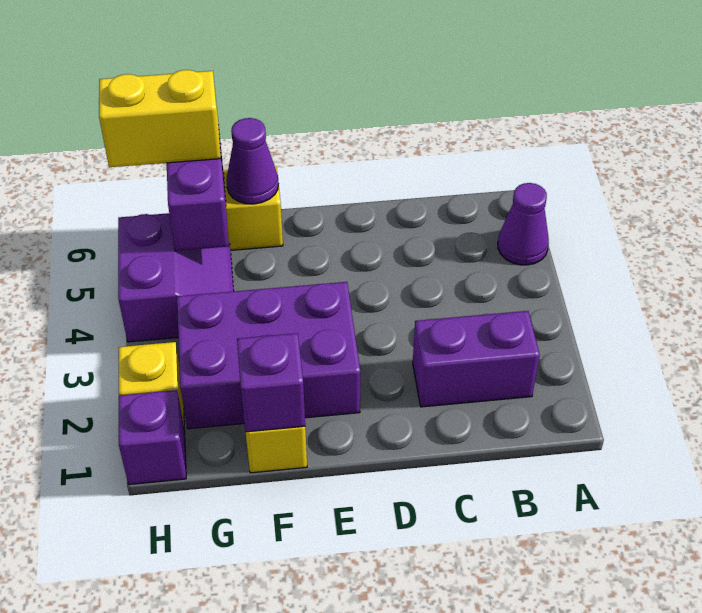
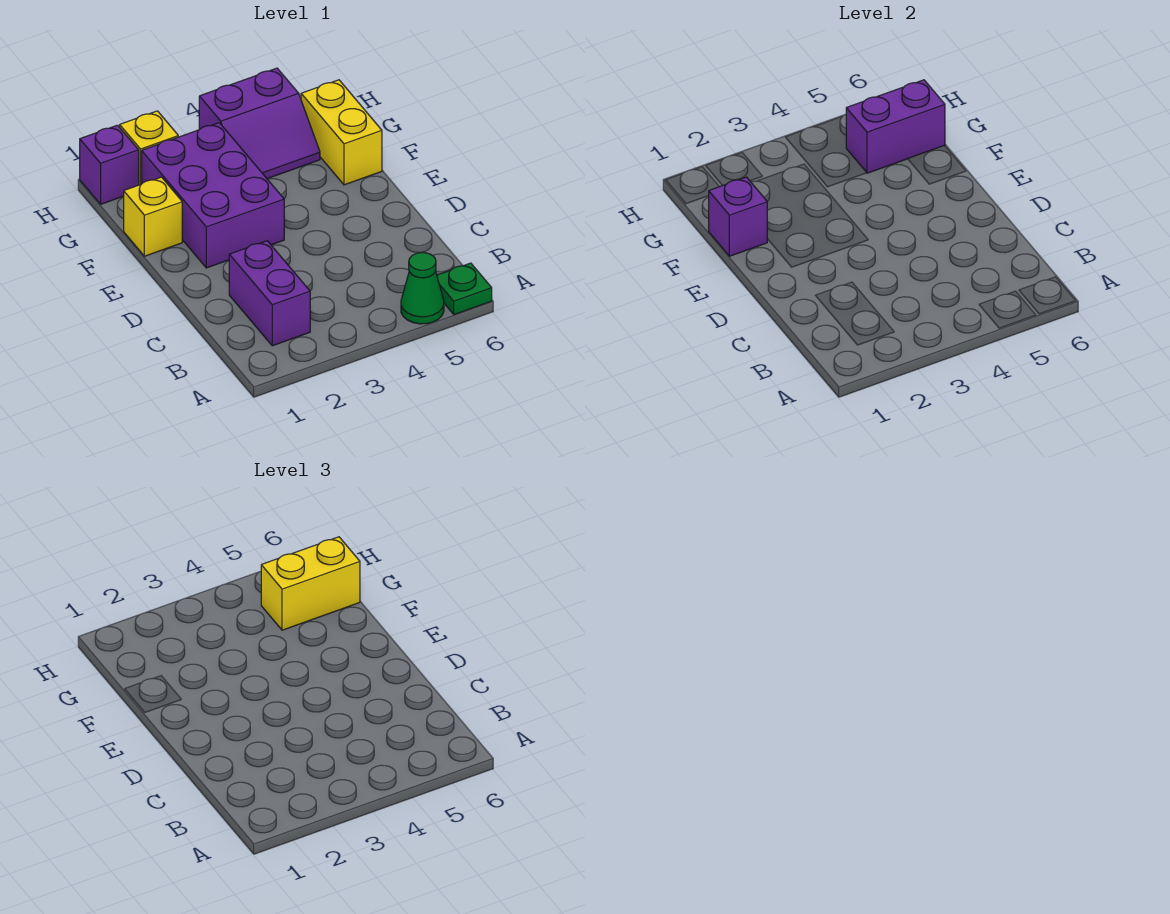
purple cone A5 level 1 -> green cone A5 level 1
none -> green plate A6 level 1
purple cone F6 level 2 -> none
yellow brick G6:H6 level 3 -> yellow brick G5:G6 level 3

